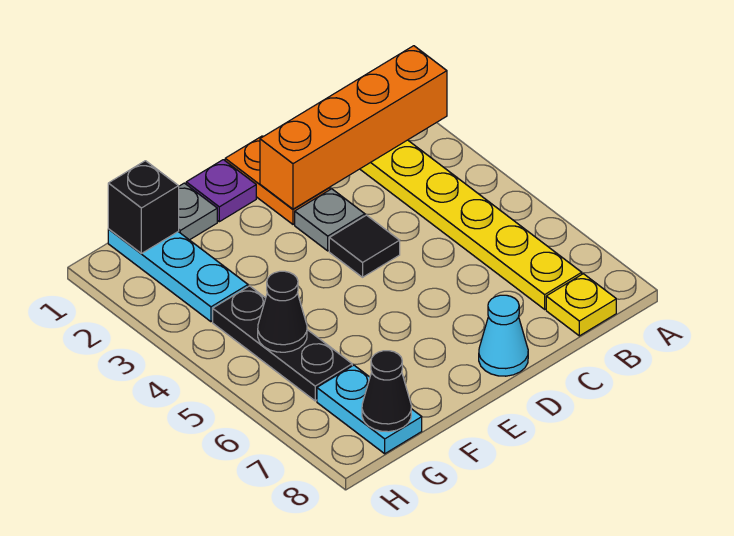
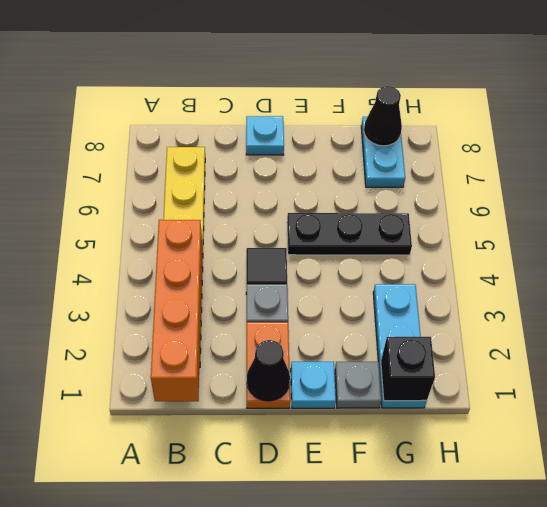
orange brick A2:D2 level 2 -> orange brick B1:B4 level 2
yellow plate B8 level 1 -> none
cyan cone D8 level 1 -> cyan plate D8 level 1
purple plate E1 level 1 -> cyan plate E1 level 1
black plate G4:G6 level 1 -> black plate E5:G5 level 1
black cone G5 level 2 -> black cone D1 level 2

